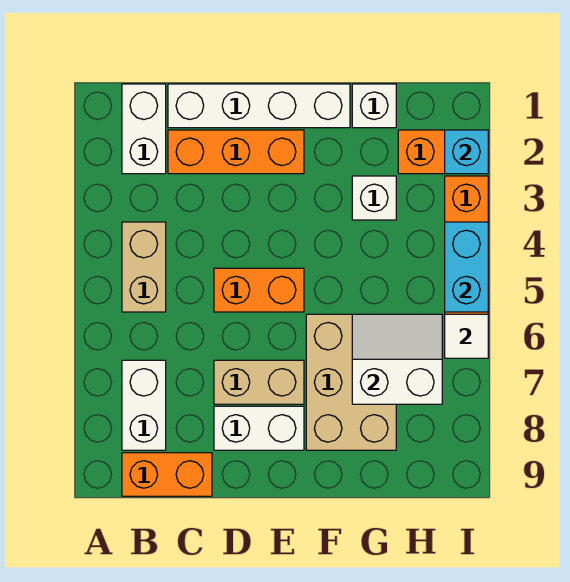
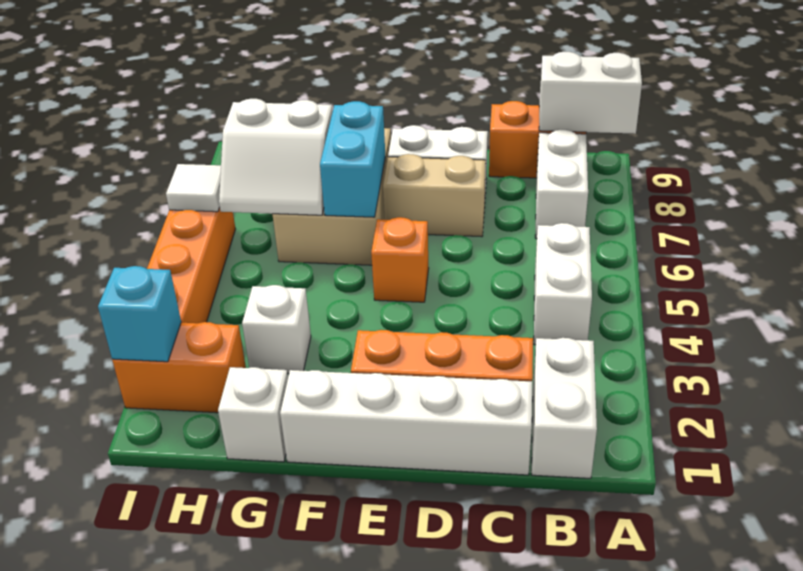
none -> white brick A9:B9 level 2
tan brick B4:B5 level 1 -> white brick B4:B5 level 1
orange brick D5:E5 level 1 -> orange brick E5 level 1
cyan brick I4:I5 level 2 -> cyan brick F6:F7 level 2

